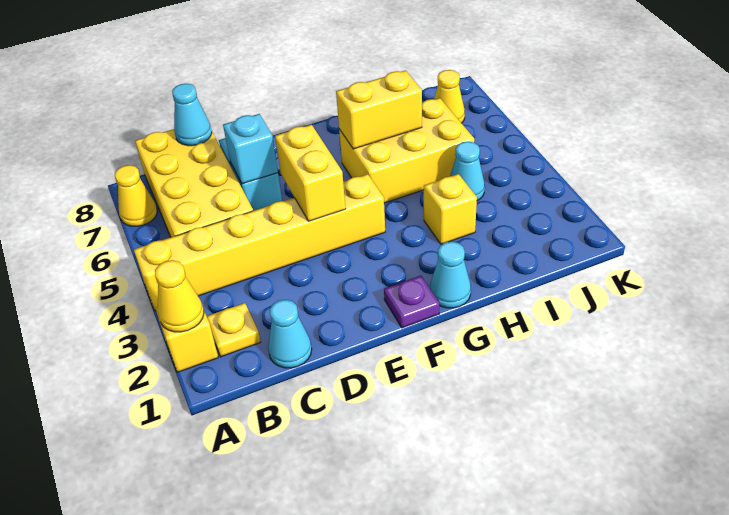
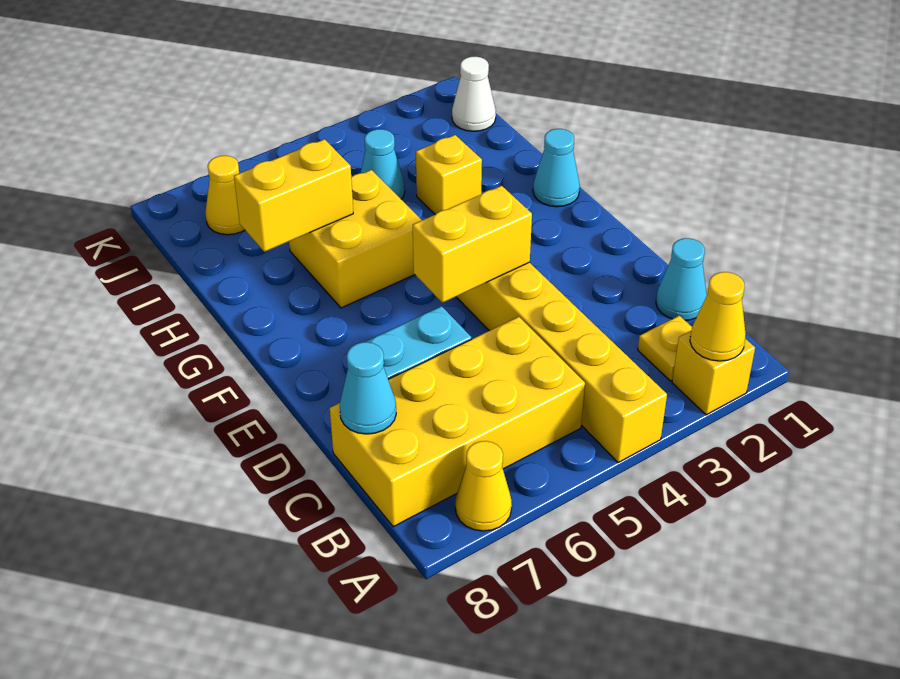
cyan brick D6 level 2 -> none
purple plate F1 level 1 -> none
yellow brick G5:I6 level 1 -> yellow brick G5:H6 level 1
yellow brick G6:H6 level 2 -> yellow brick H6:H7 level 2
none -> white cone J1 level 1

